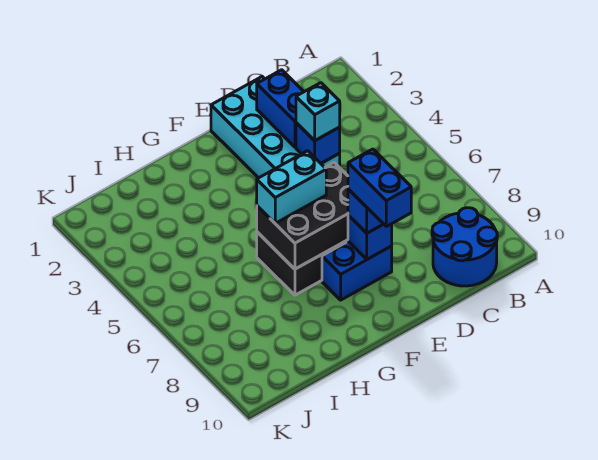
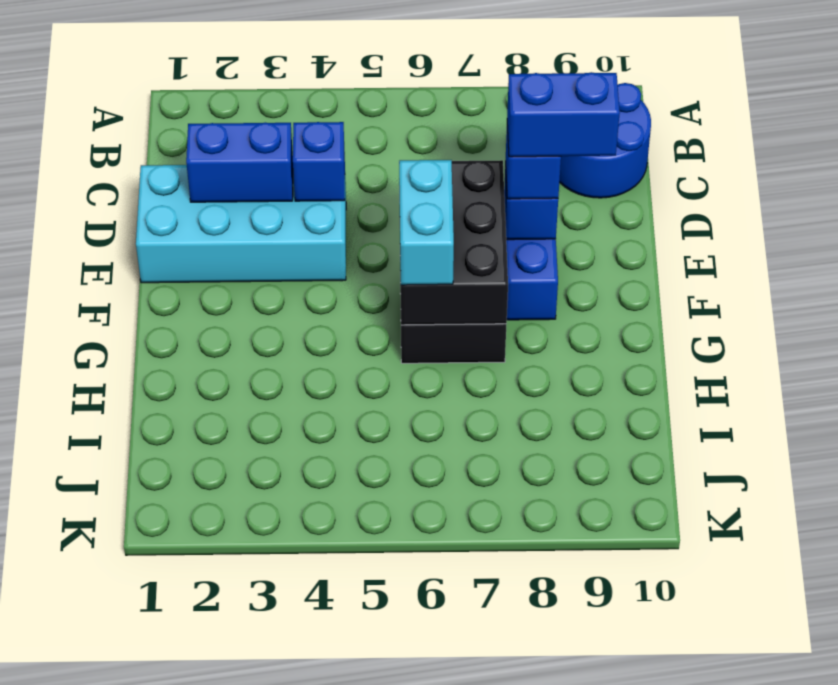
cyan brick D4 level 3 -> none

